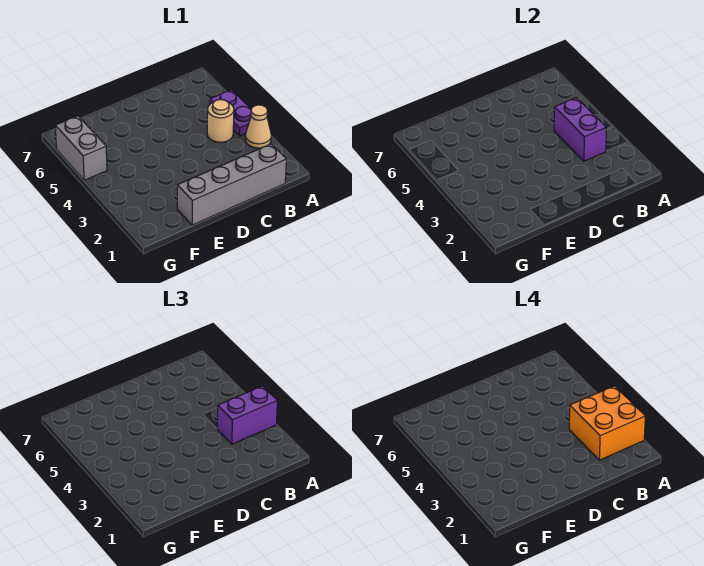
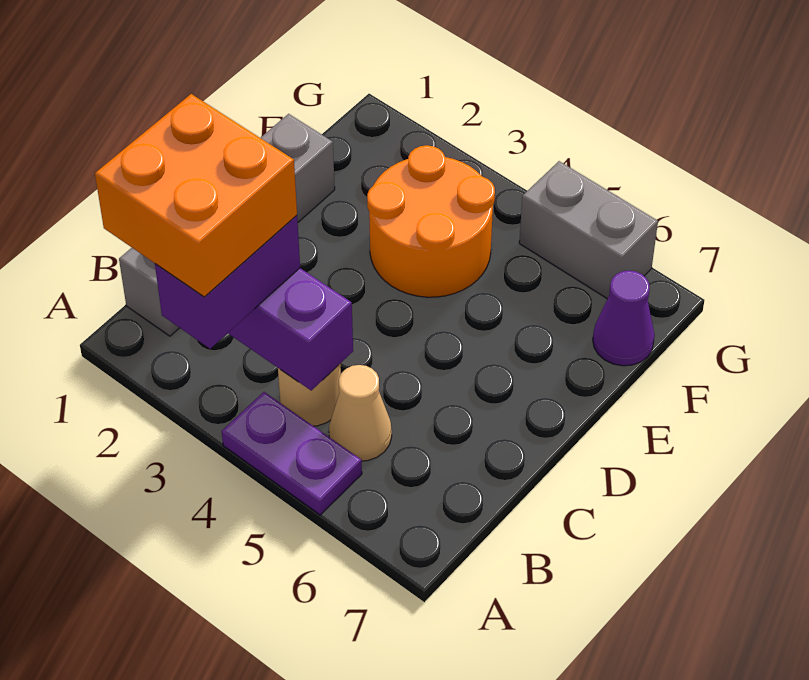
tan cone A3 level 1 -> tan cone B5 level 1
none -> orange round brick E3:F4 level 1
none -> purple cone F7 level 1

